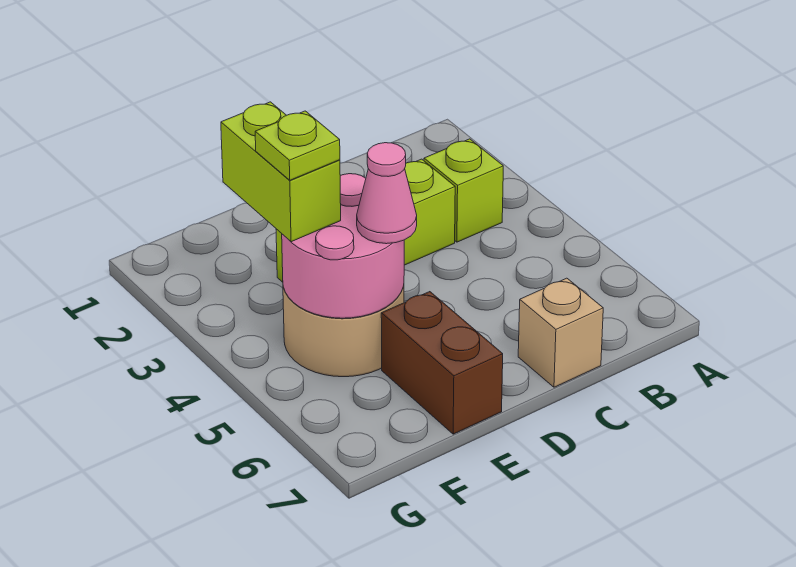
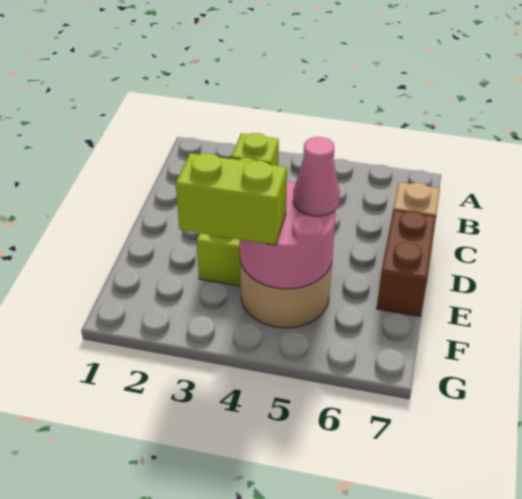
brown brick E6:E7 level 1 -> brown brick D7:E7 level 1
lime plate F4 level 4 -> none

